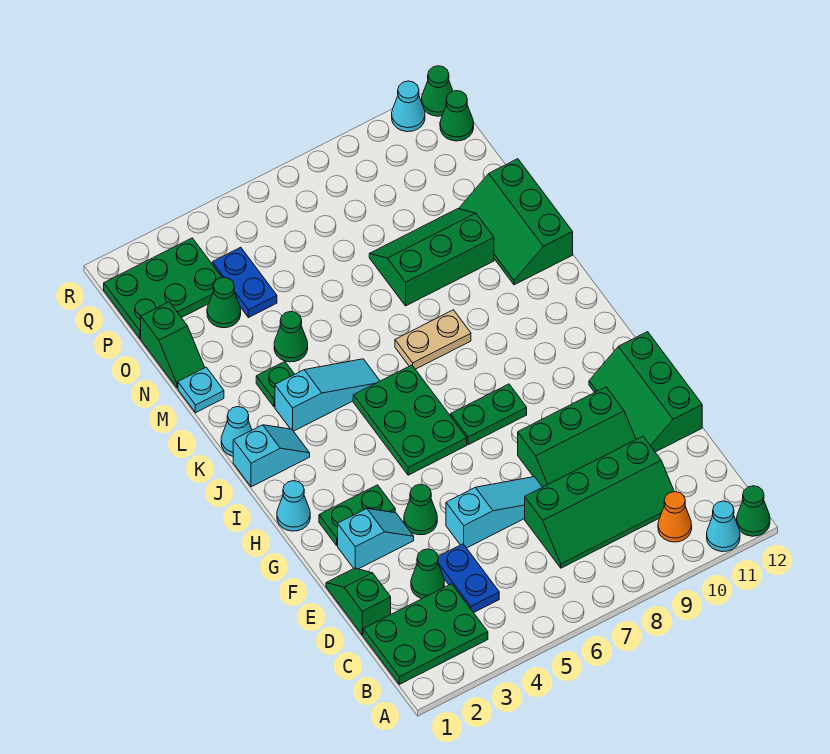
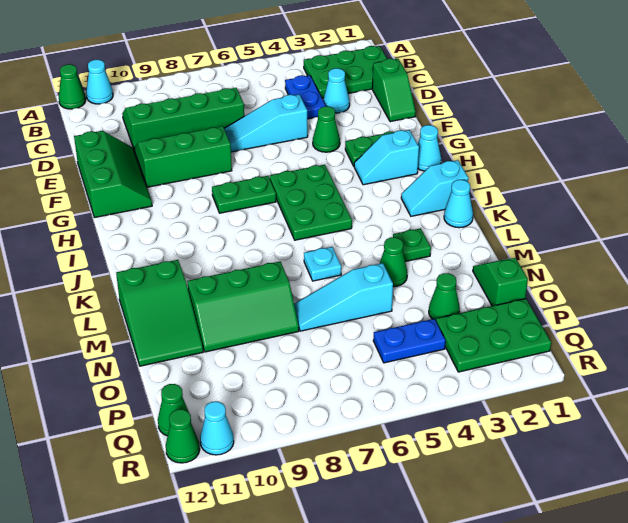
orange cone B10 level 1 -> none
green cone D3 level 1 -> cyan cone D3 level 1
cyan slope F2:F3 level 1 top 2 -> cyan slope H2:H3 level 1 top 2
cyan slope K3:K5 level 1 top 3 -> cyan slope N5:N7 level 1 top 5
tan plate K7:K8 level 1 -> none
green slope L11:N12 level 1 top 12 -> green slope L11:N12 level 1 top L
cyan plate M1 level 1 -> cyan plate L6 level 1
blue plate O4:P4 level 1 -> blue plate P4:P5 level 1

